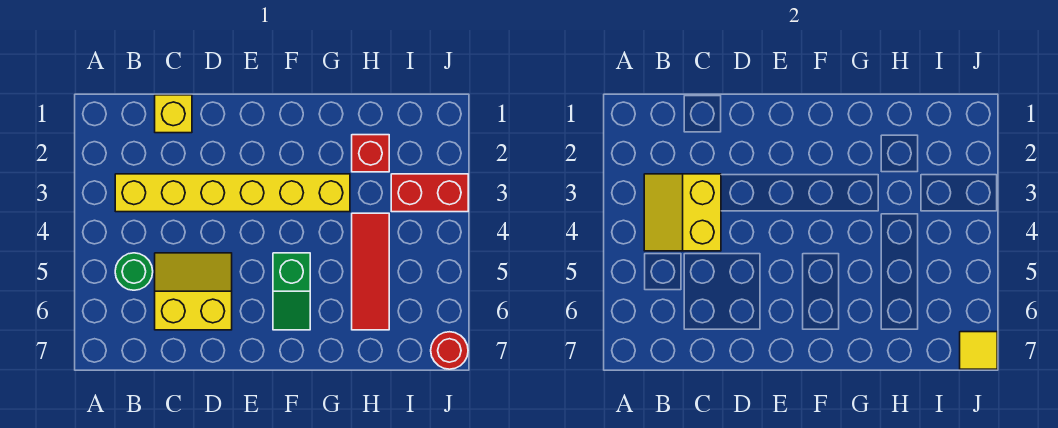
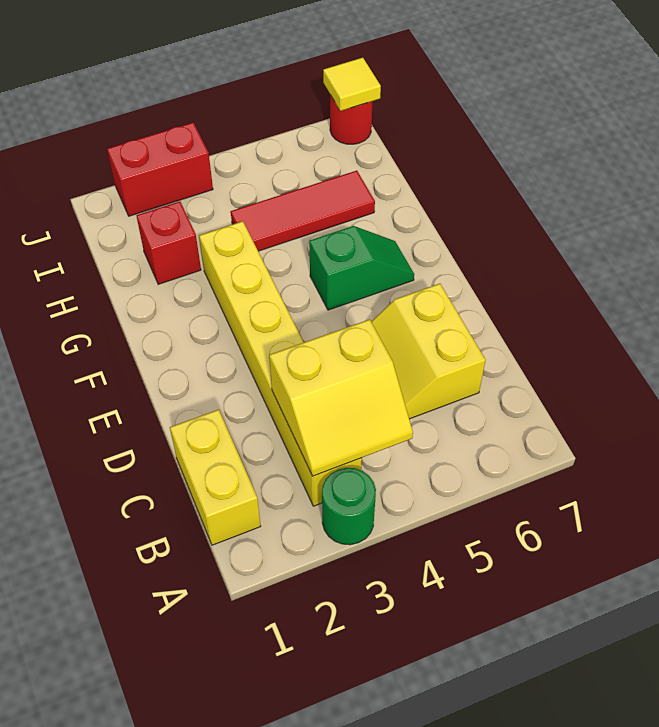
green round brick B5 level 1 -> green round brick A3 level 1
yellow brick C1 level 1 -> yellow brick B1:C1 level 1
red brick I3:J3 level 1 -> red brick J2:J3 level 1

